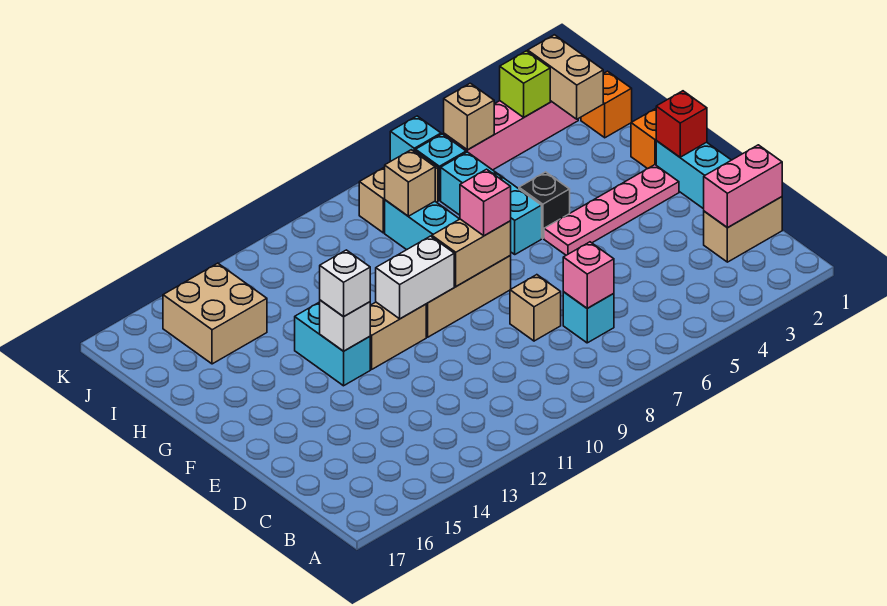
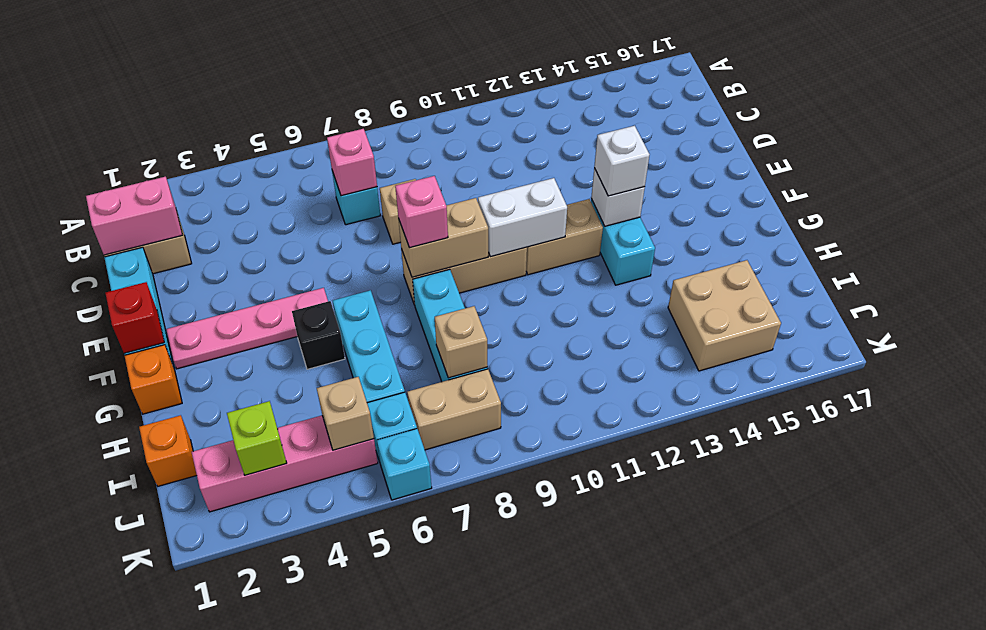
tan brick I2:J2 level 2 -> none

